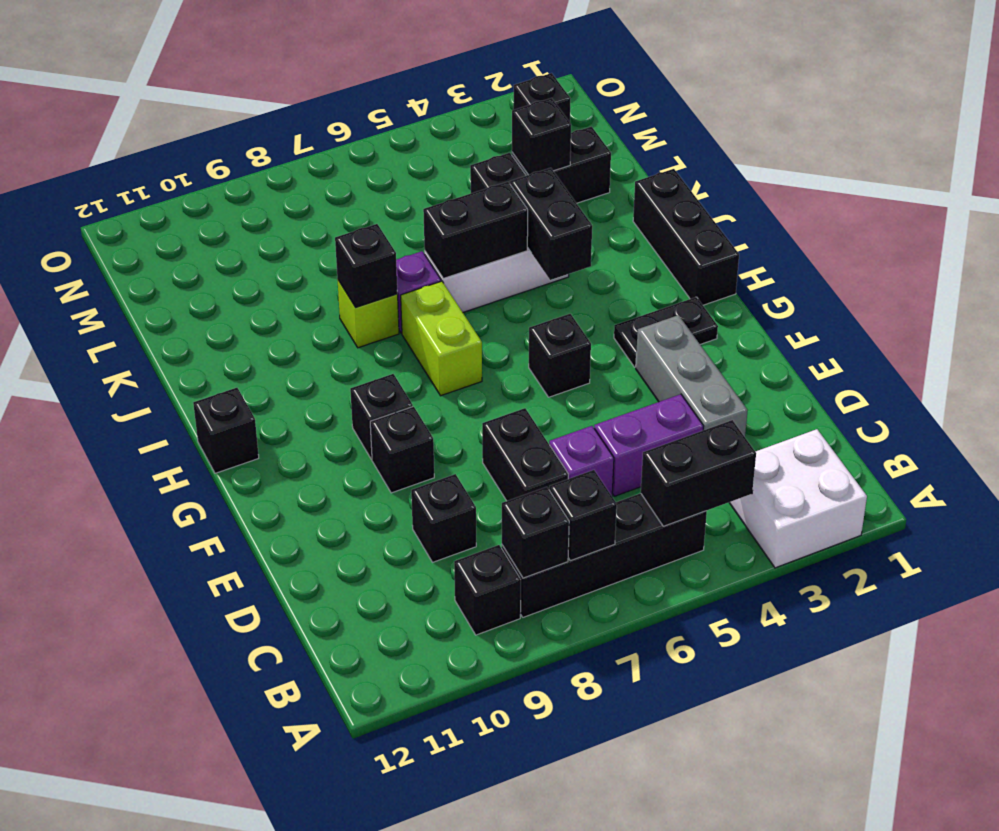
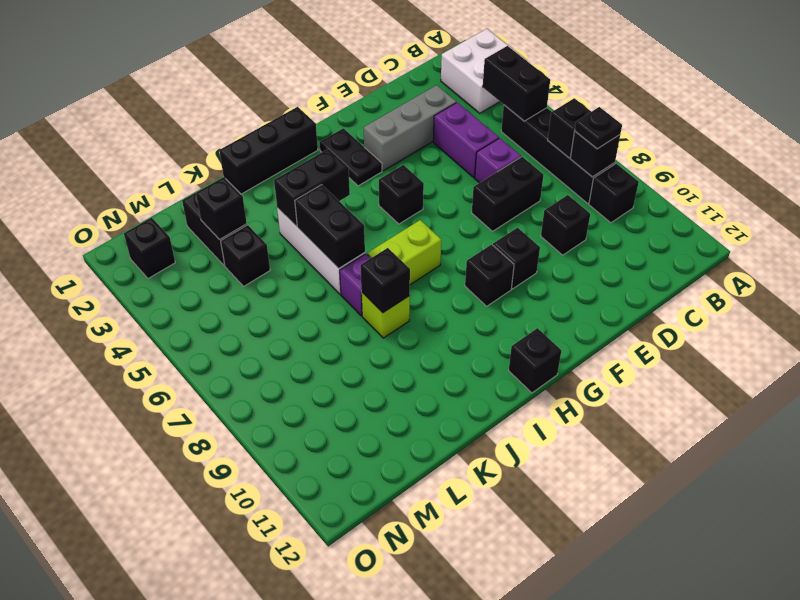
none -> black plate B8 level 3

